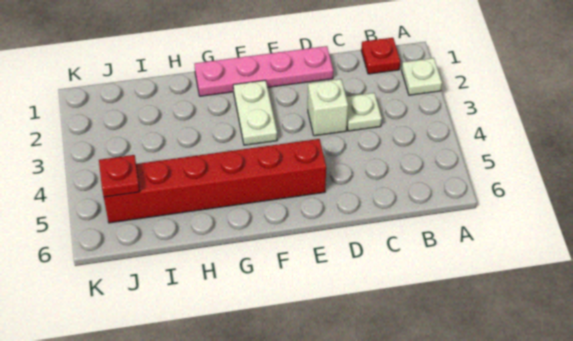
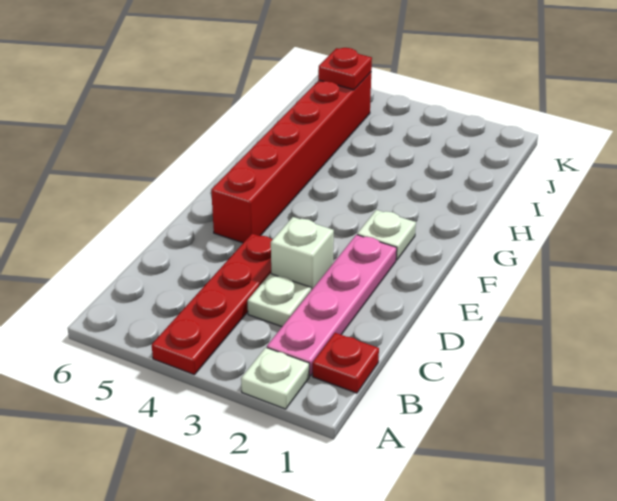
none -> red plate A4:D4 level 1
pink plate D1:G1 level 1 -> pink plate B2:E2 level 1
white plate F2:F3 level 1 -> white plate F2 level 1

